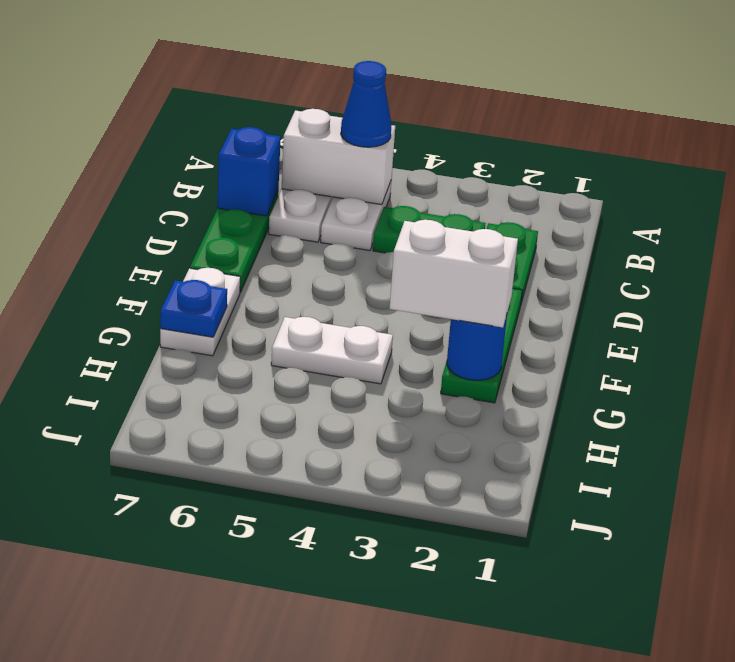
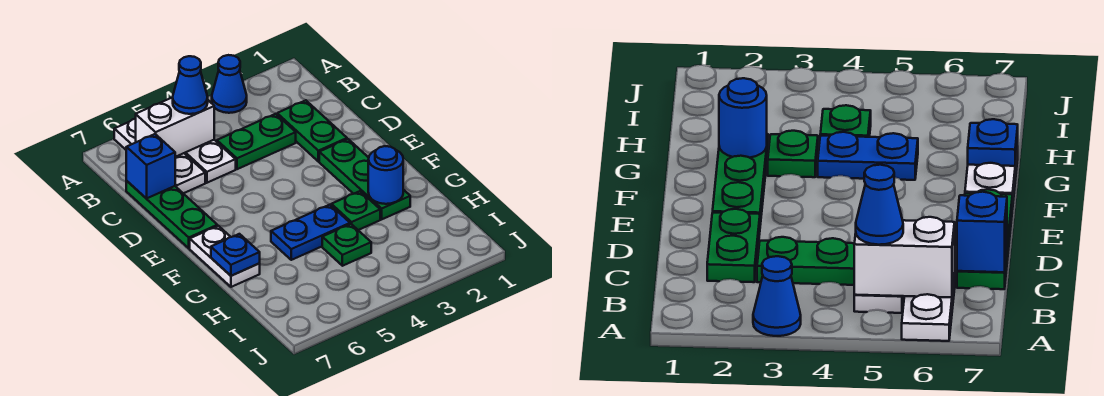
none -> blue cone A3 level 1
white brick G2:G3 level 3 -> none
none -> green plate G3 level 1
white plate G4:G5 level 1 -> blue plate G4:G5 level 1
none -> green plate H4 level 1

